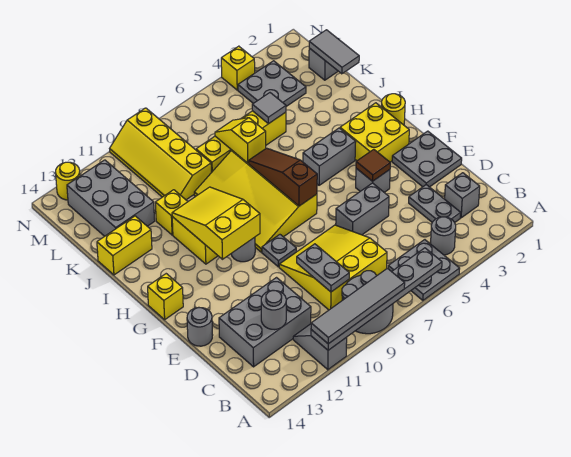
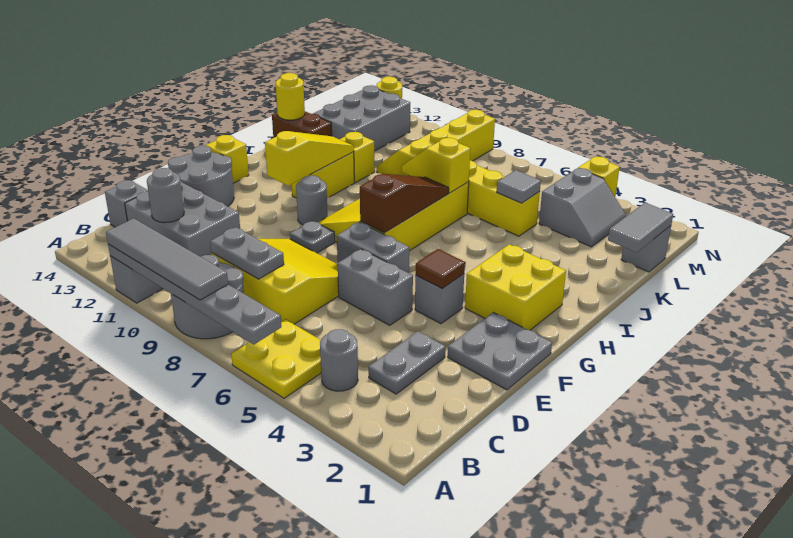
grey plate A5:B6 level 1 -> yellow plate A5:B6 level 1
grey brick C2 level 1 -> grey brick C14 level 1
grey plate C9:D9 level 2 -> grey plate C8:C9 level 2
grey round brick E14 level 1 -> grey round brick E13:F14 level 1
yellow slope G10:I11 level 2 top G -> yellow slope G11:I11 level 2 top G
yellow round brick H1 level 1 -> yellow round brick J14 level 2
grey brick H4:H5 level 1 -> grey brick F6:F7 level 1
yellow slope J7:K7 level 2 top J -> yellow slope J7:J8 level 2 top 7
yellow brick J13:J14 level 1 -> brown brick J13:J14 level 1
grey plate L3:M4 level 1 -> grey slope L3:M4 level 1 top 4

